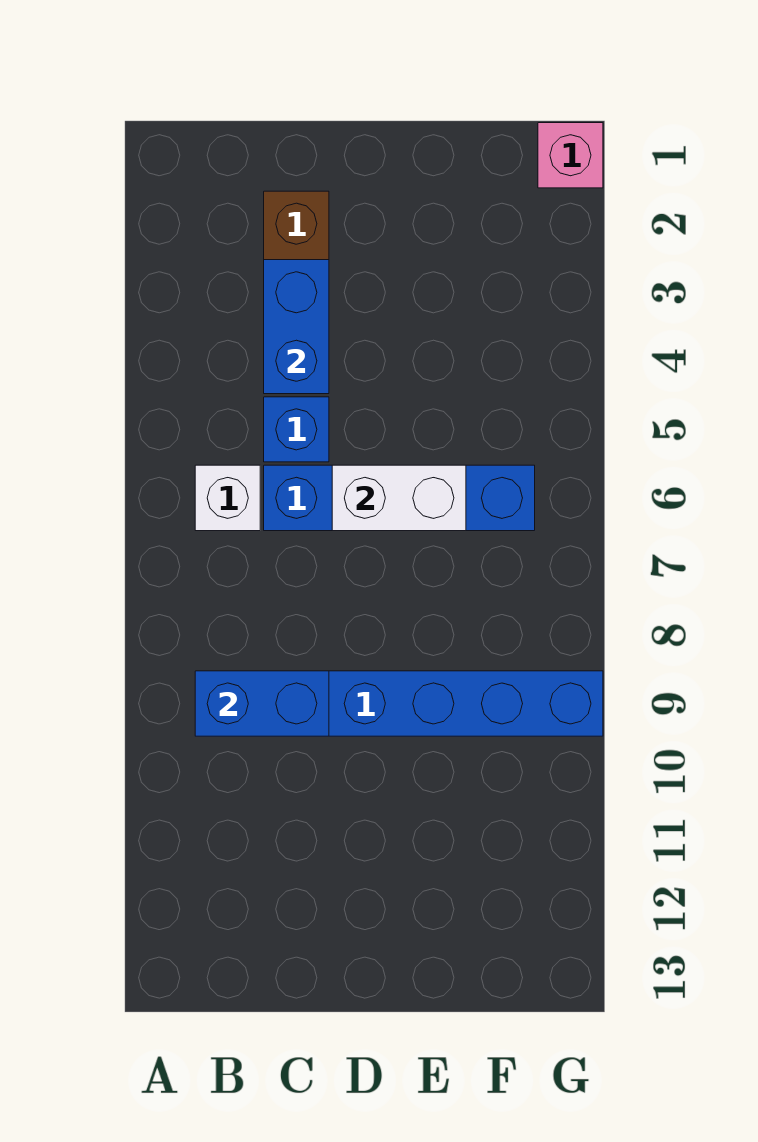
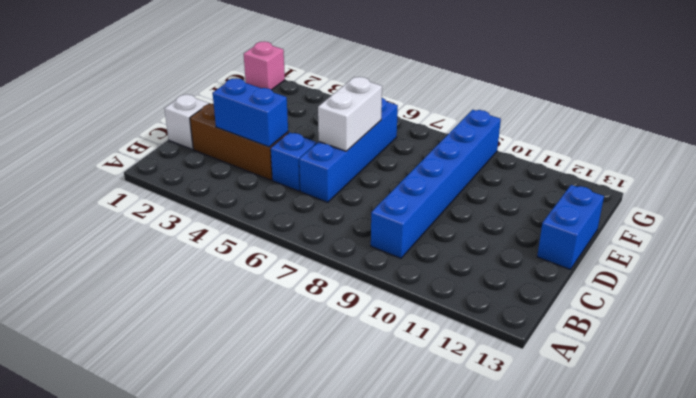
white brick B6 level 1 -> white brick C1 level 1
blue brick B9:C9 level 2 -> blue brick D13:E13 level 1

